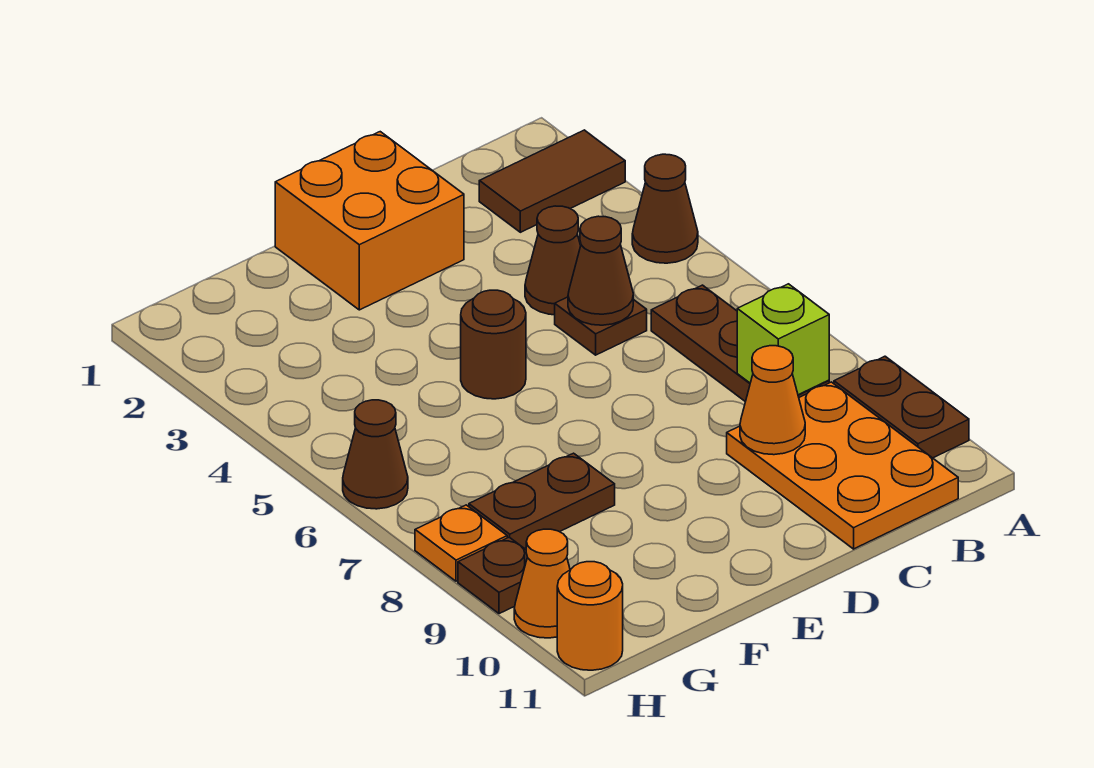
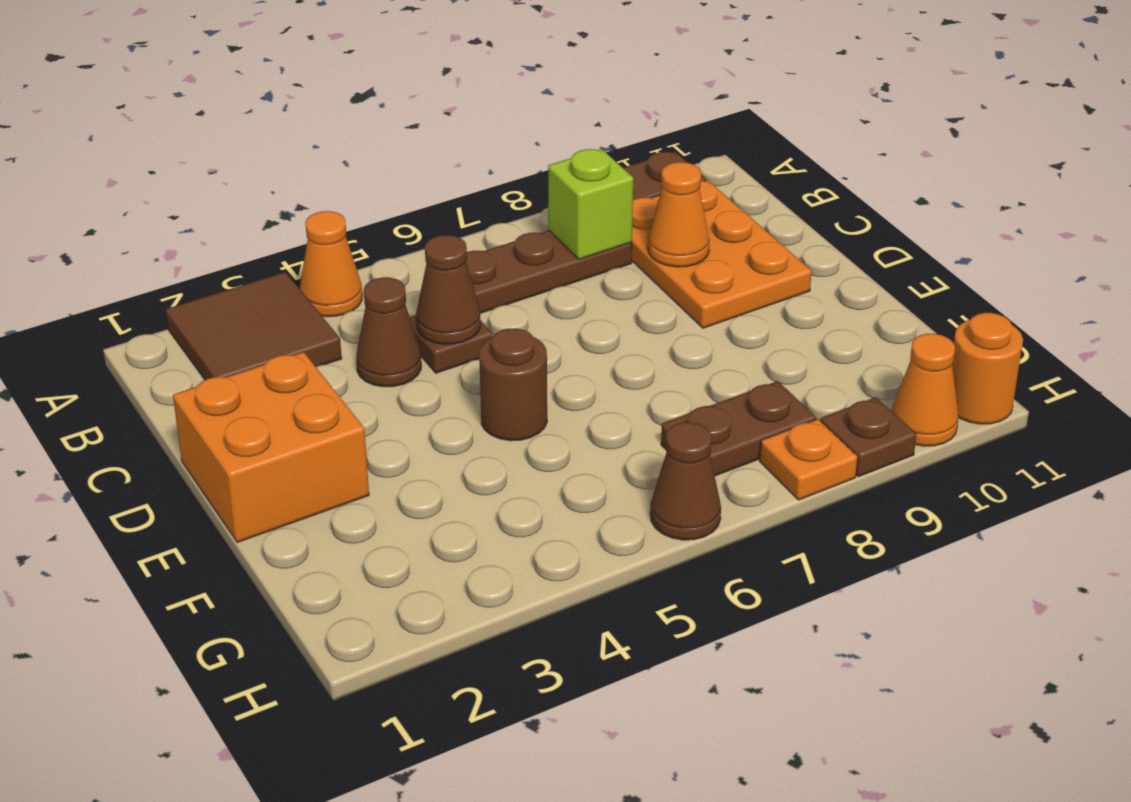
brown tile A2:B2 level 1 -> brown tile A2:B3 level 1
brown cone A4 level 1 -> orange cone A4 level 1
orange plate B9:C11 level 1 -> orange plate B9:D10 level 1
brown plate F8:G8 level 1 -> brown plate G7:G8 level 1

